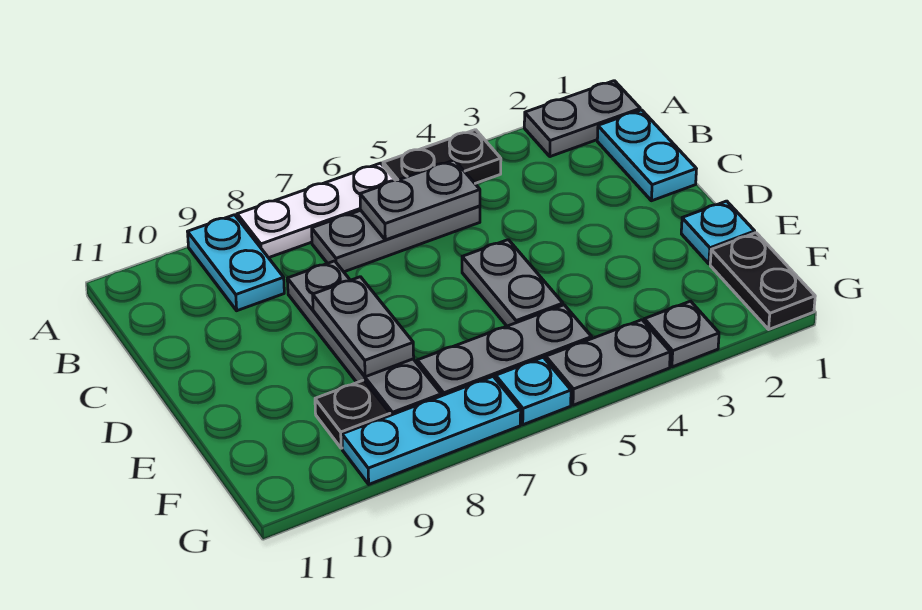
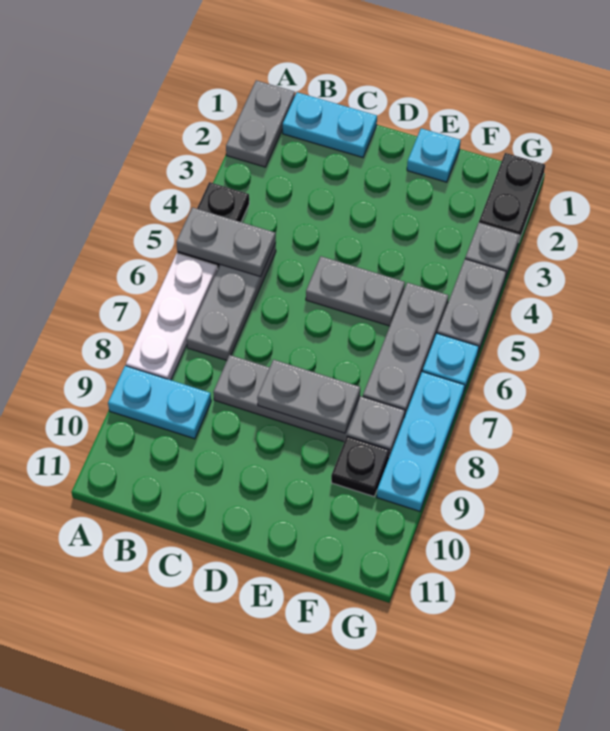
grey plate B5:B6 level 2 -> grey plate A5:B5 level 2
black plate F1:G1 level 1 -> black plate G1:G2 level 1

